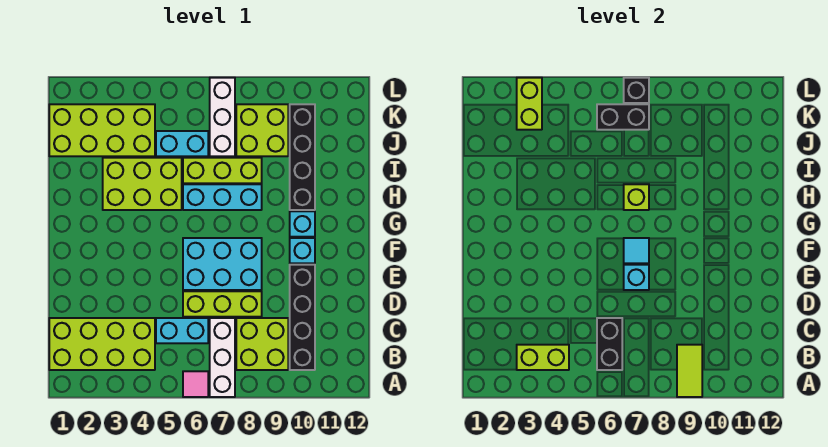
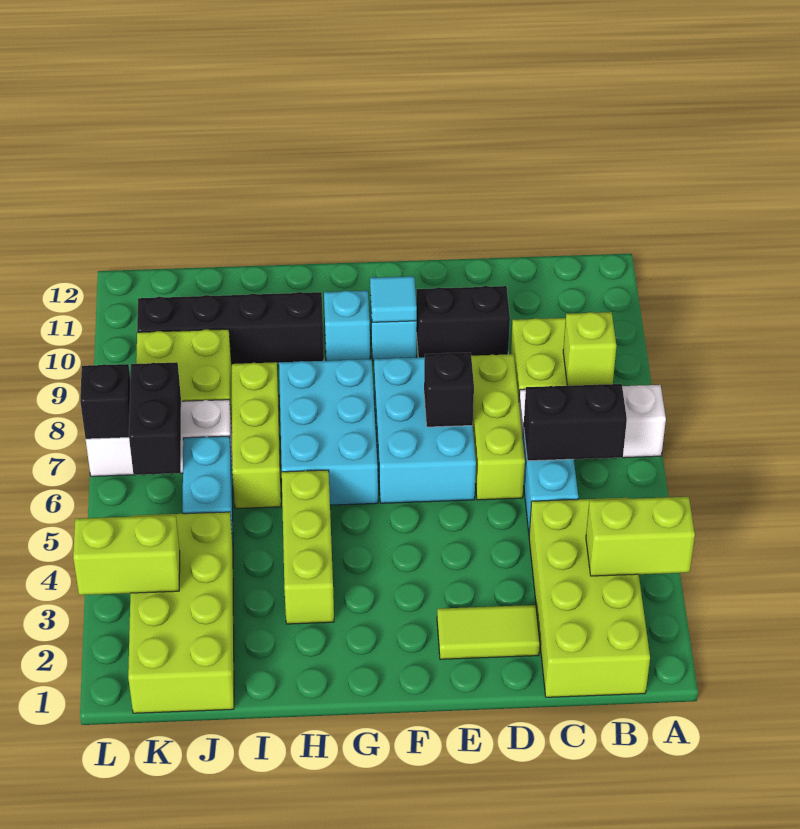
pink tile A6 level 1 -> none
lime tile A9:B9 level 2 -> lime tile D2:E2 level 1
lime brick B3:B4 level 2 -> lime brick A3:B3 level 2
black brick B10:E10 level 1 -> black brick D10:E10 level 1
cyan brick E7 level 2 -> black brick E7 level 2
cyan tile F7 level 2 -> cyan tile F10 level 2
lime brick H3:I5 level 1 -> lime brick H3:H5 level 1
cyan brick H6:H8 level 1 -> cyan brick G6:H8 level 1
lime brick H7 level 2 -> lime brick B8 level 2

